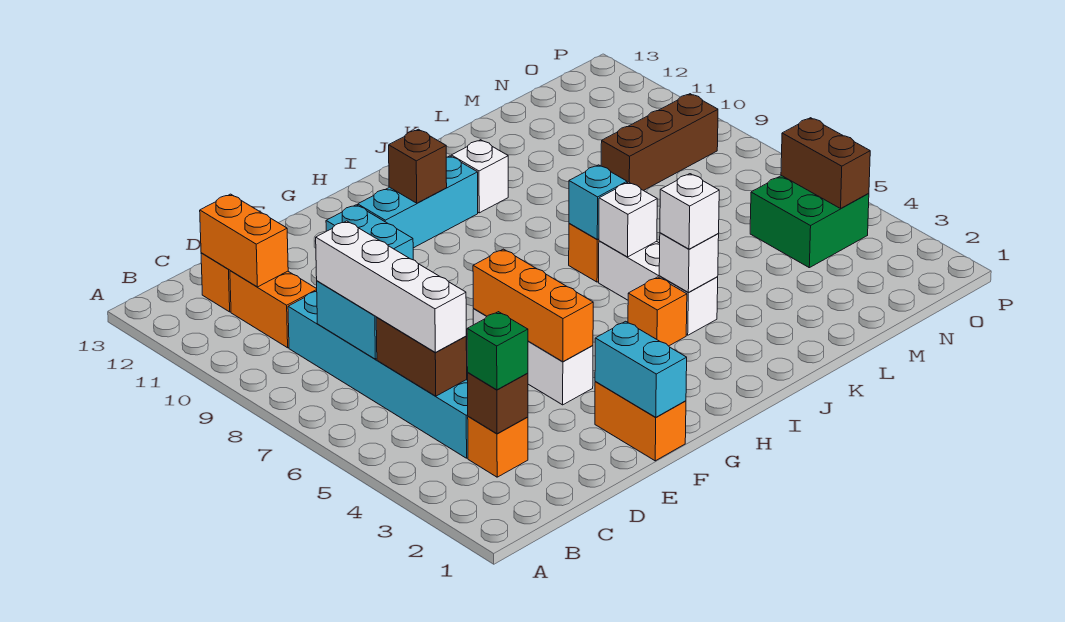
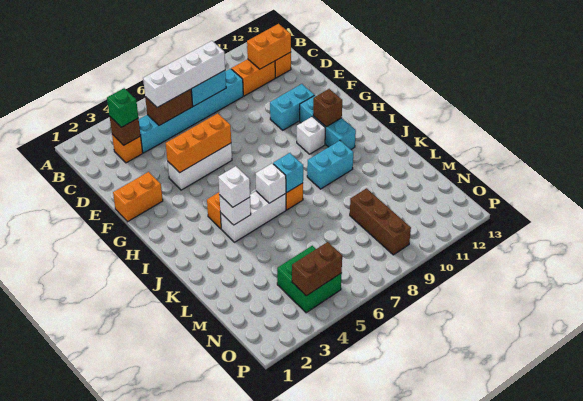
cyan brick F1:F2 level 2 -> cyan brick J9:J10 level 1
white brick J11 level 1 -> white brick H10 level 1

